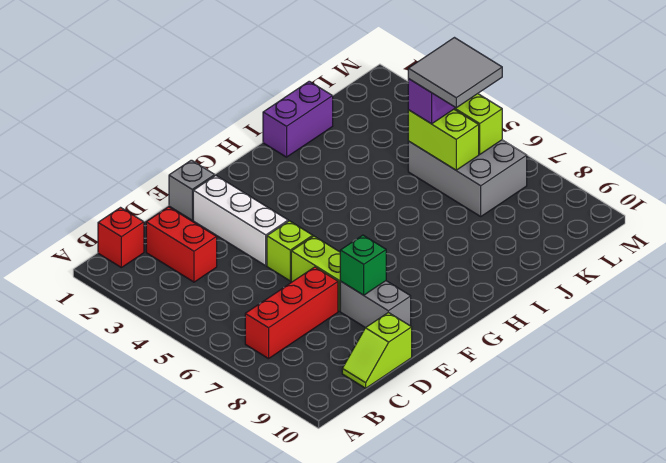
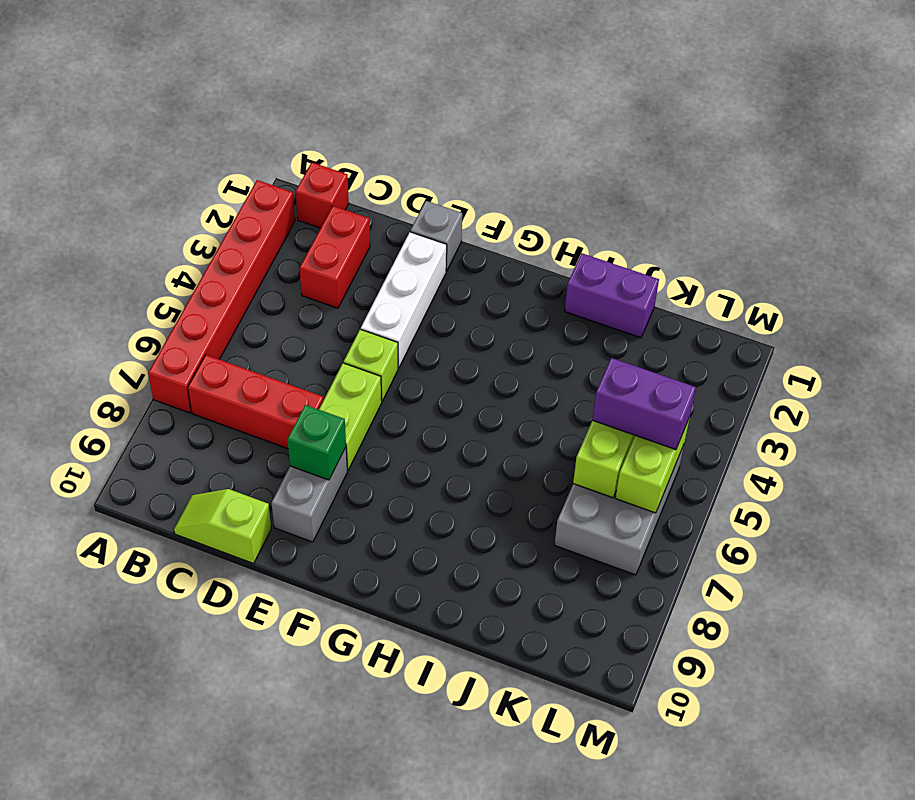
none -> red brick A2:A7 level 1
grey tile K5:L6 level 4 -> none

